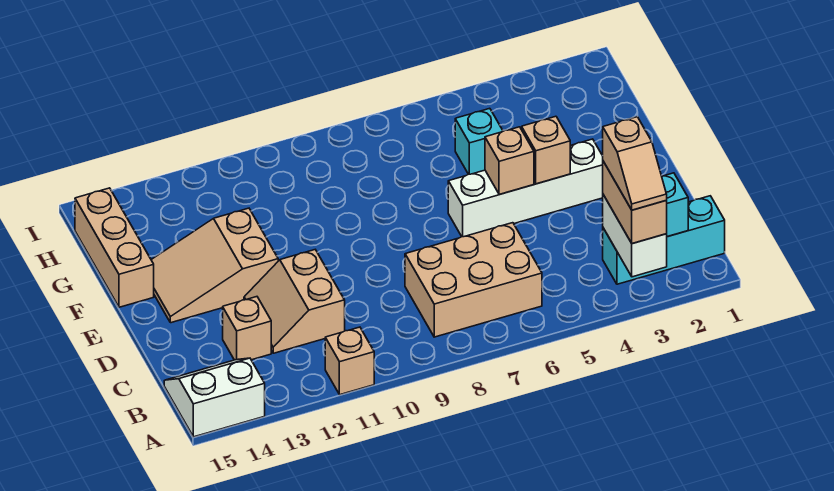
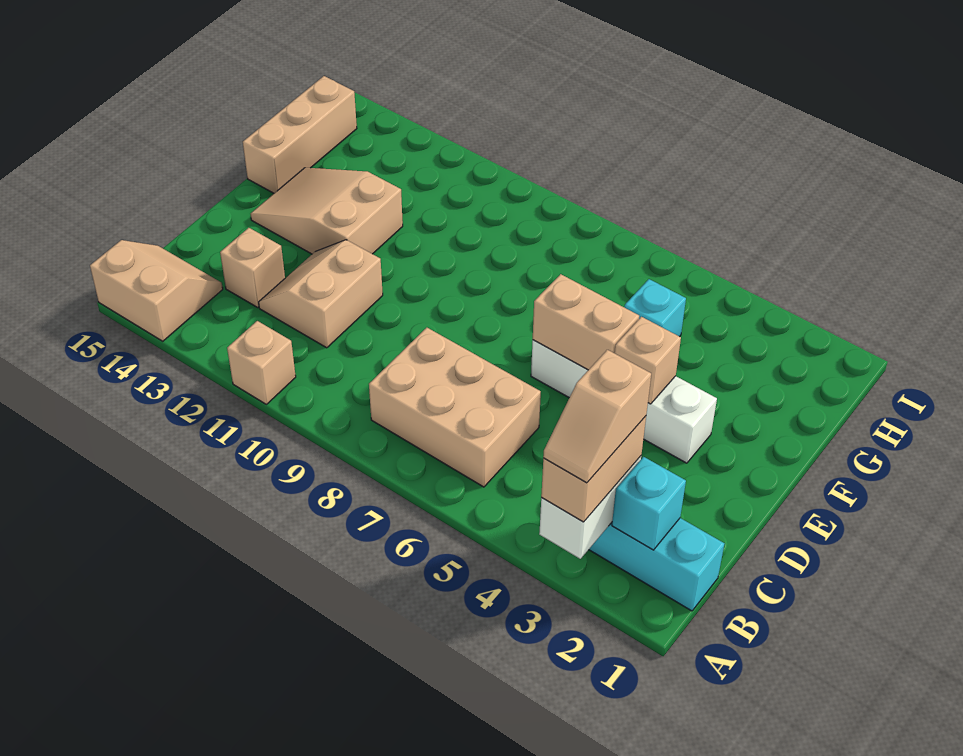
white slope A14:B15 level 1 top A -> tan slope A14:B15 level 1 top A
tan brick E5 level 2 -> tan brick E5:E6 level 2

